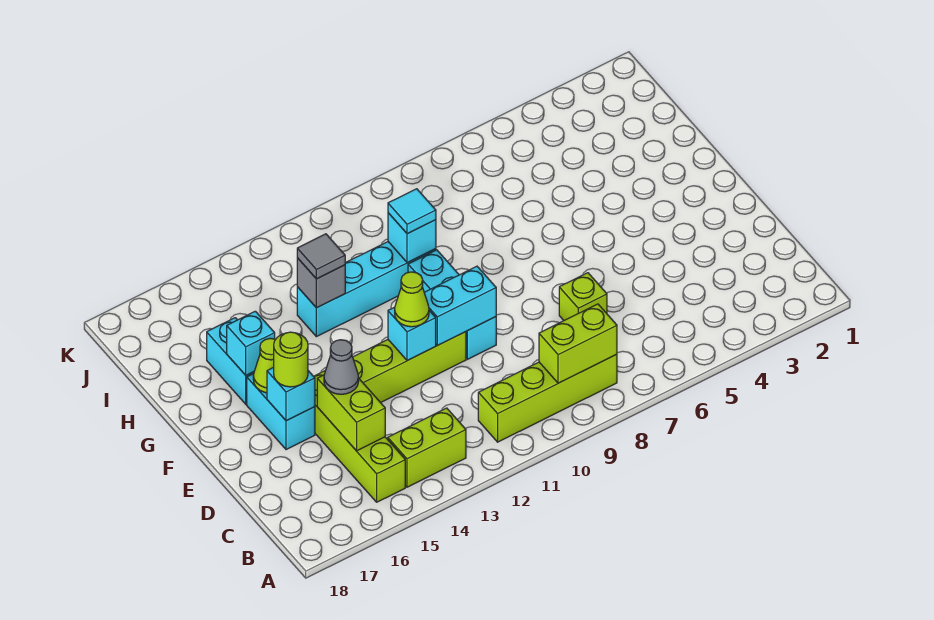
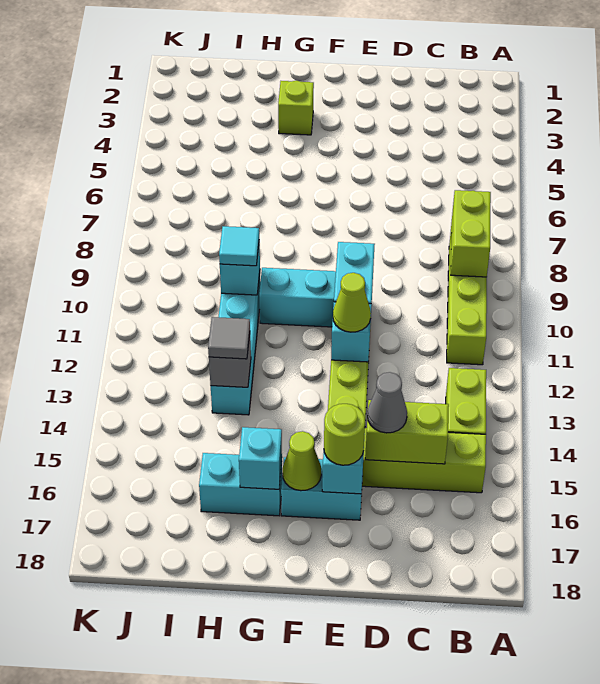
lime brick D7 level 1 -> lime brick G3 level 1

